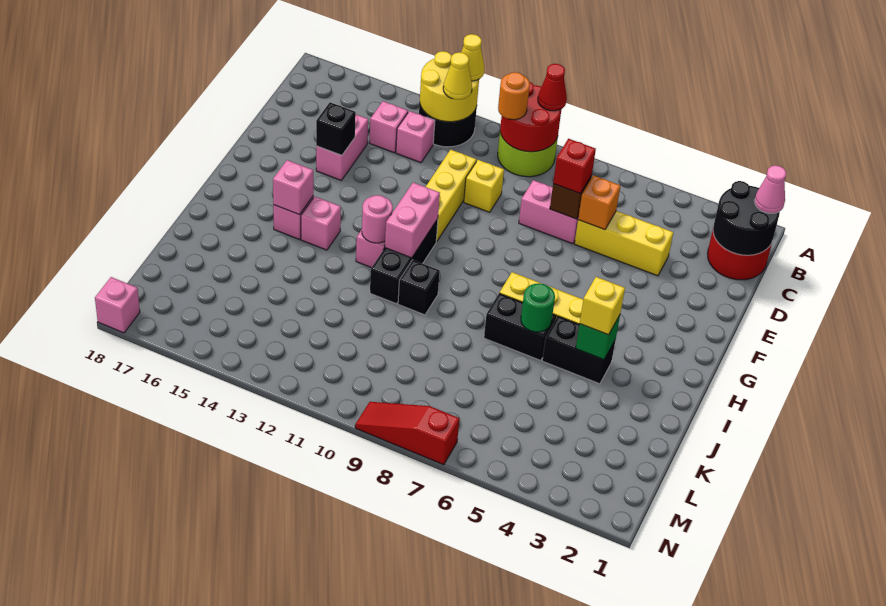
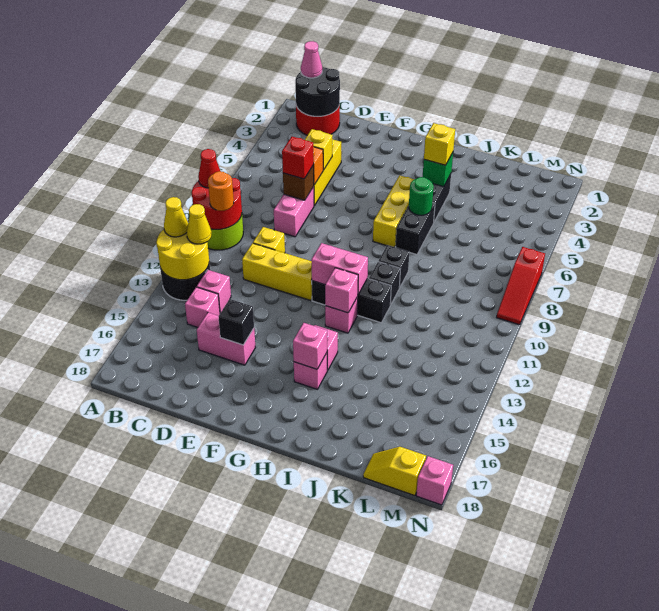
none -> yellow brick D5 level 2
pink round brick H12 level 2 -> pink brick H12 level 2
none -> black brick I9 level 1
none -> yellow slope L18:M18 level 1 top M

